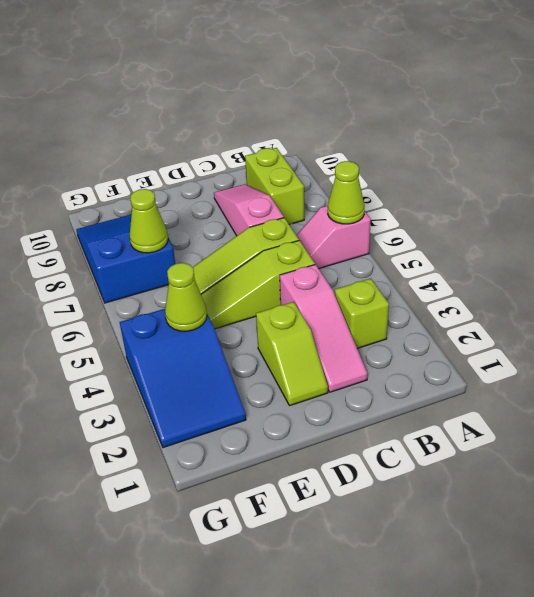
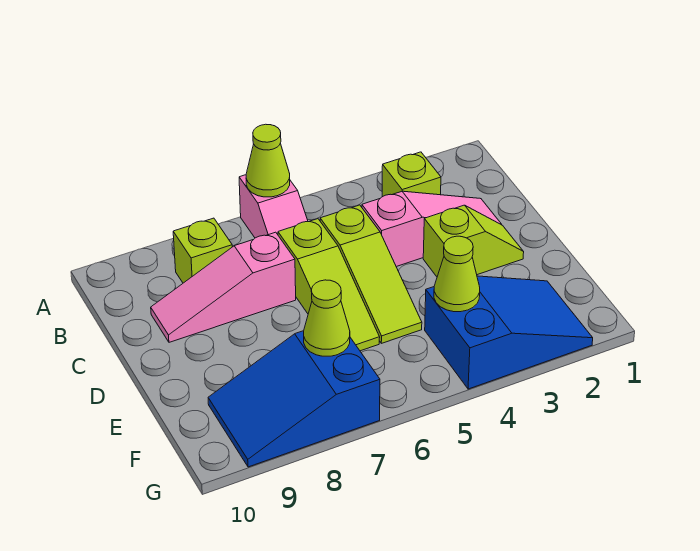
lime brick B8:B9 level 1 -> lime brick B8 level 1

